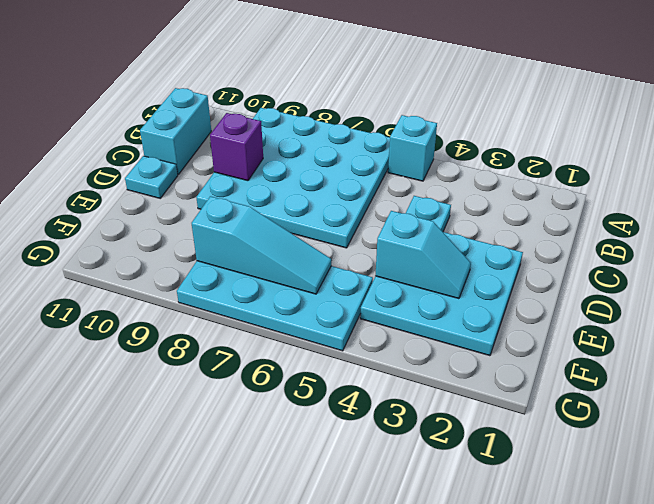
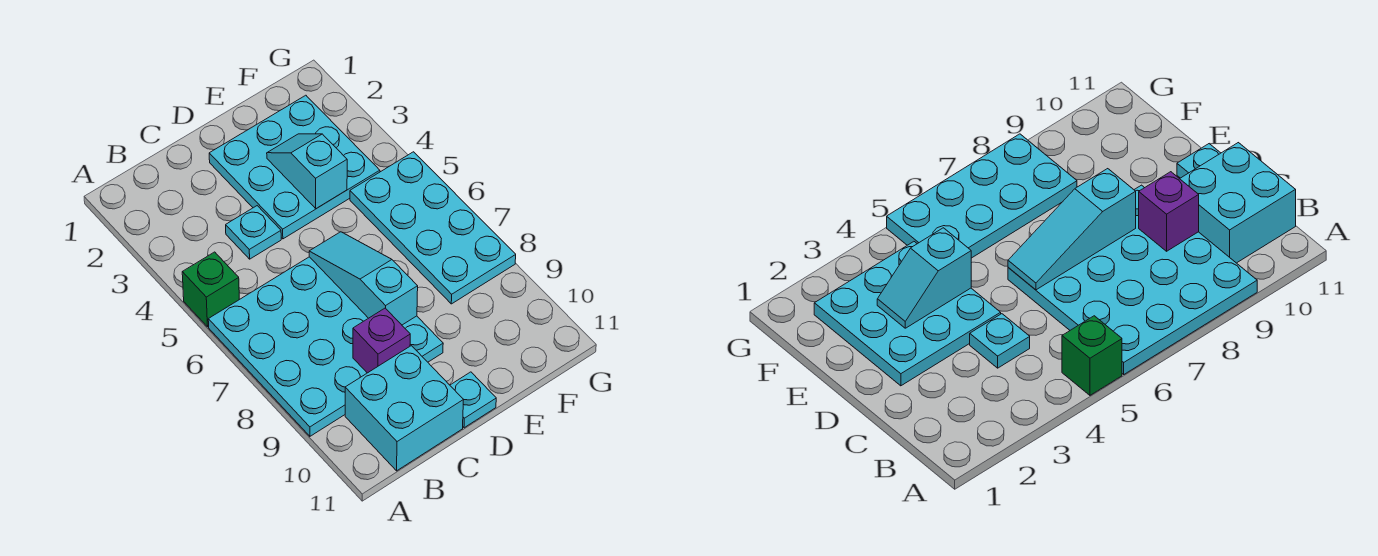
cyan brick A5 level 1 -> green brick A5 level 1
cyan brick B11:C11 level 1 -> cyan brick B10:C11 level 1
cyan slope F6:F8 level 2 top 8 -> cyan slope D6:D8 level 2 top 8

